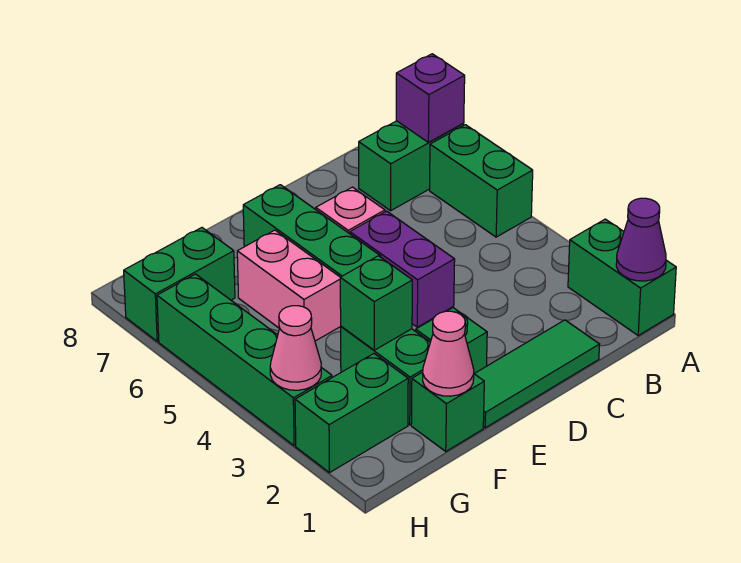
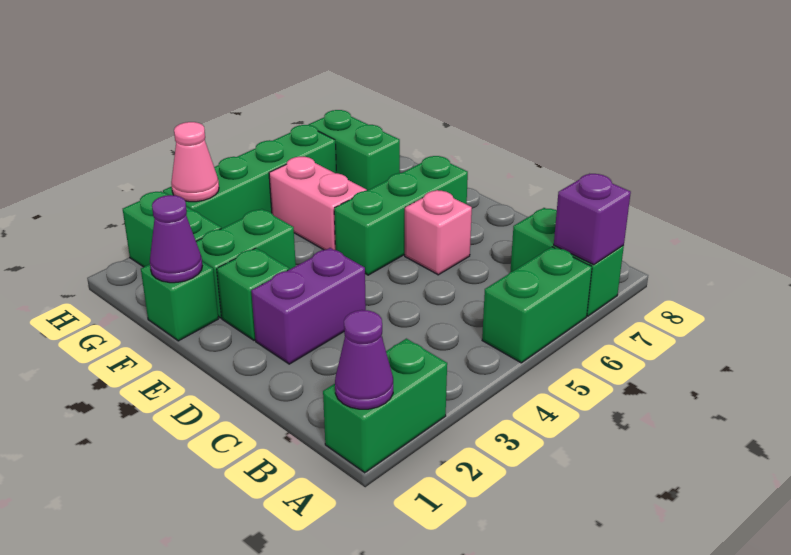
green tile C1:E1 level 1 -> none
purple brick D4:D5 level 1 -> purple brick D2:D3 level 1
pink cone F1 level 2 -> purple cone F1 level 2
green brick F3 level 2 -> none
pink brick F5:F6 level 1 -> pink brick F5:G5 level 1

